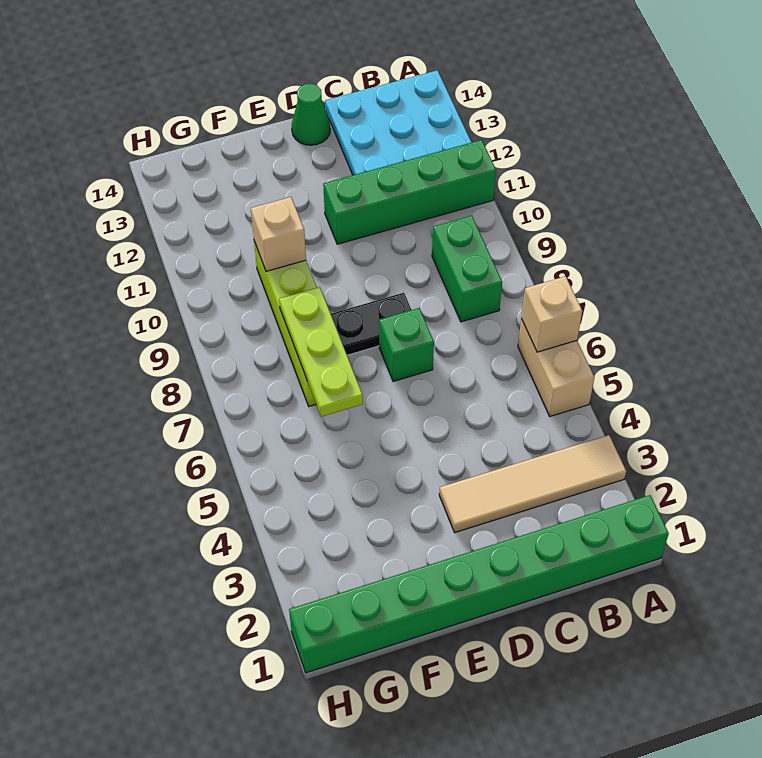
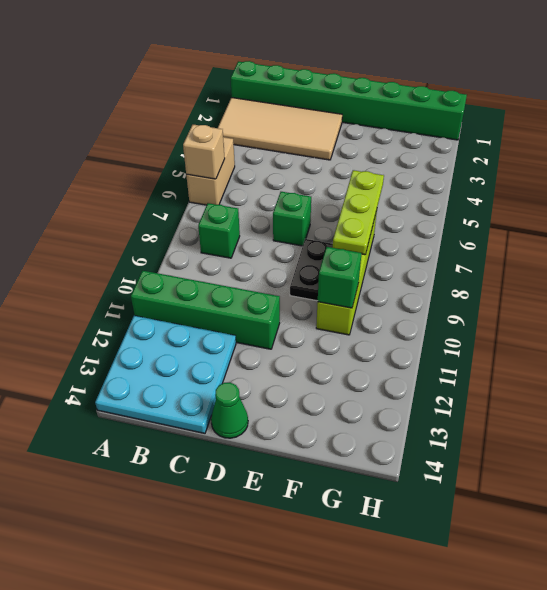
tan tile A3:D3 level 1 -> tan tile A2:D3 level 1
green brick B8:B9 level 1 -> green brick B8 level 1
black plate D8:E8 level 1 -> black plate E8:E9 level 1
tan brick F10 level 2 -> green brick F10 level 2

